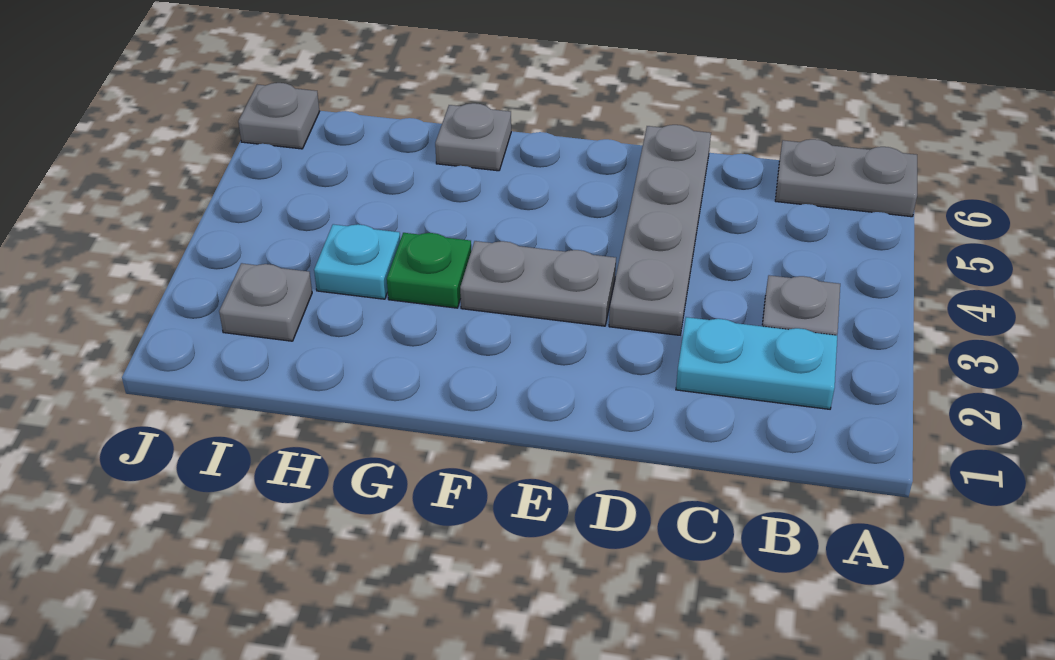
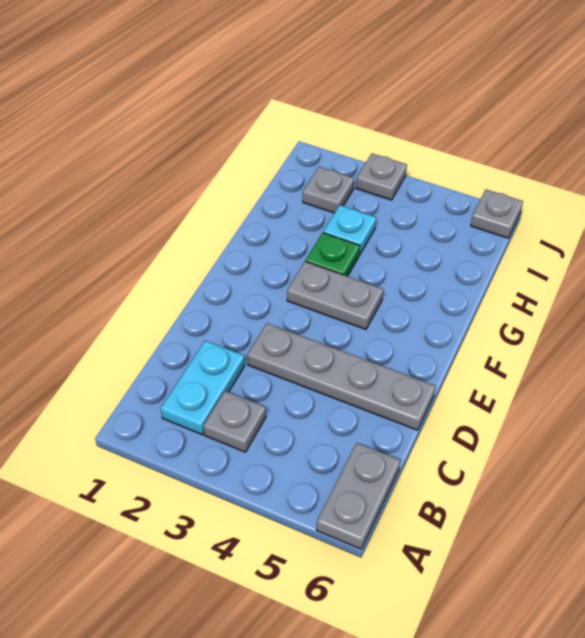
grey plate E3:F3 level 1 -> grey plate F3:F4 level 1
grey plate G6 level 1 -> grey plate J3 level 1

